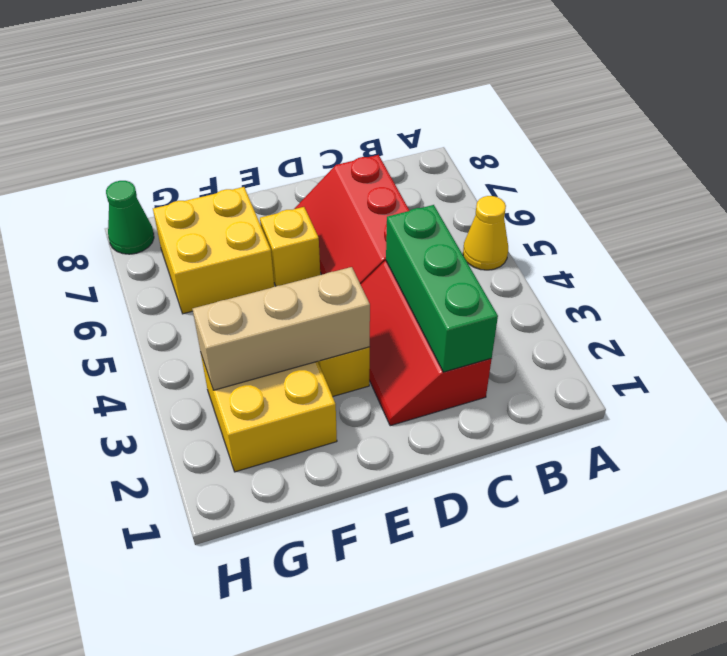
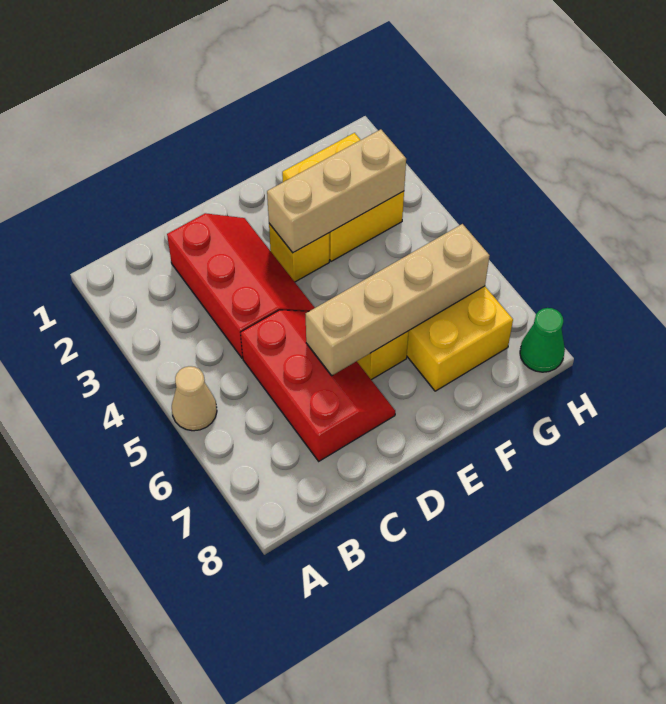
yellow cone A5 level 1 -> tan cone A5 level 1
green brick C2:C4 level 2 -> none
none -> tan brick D6:G6 level 2

